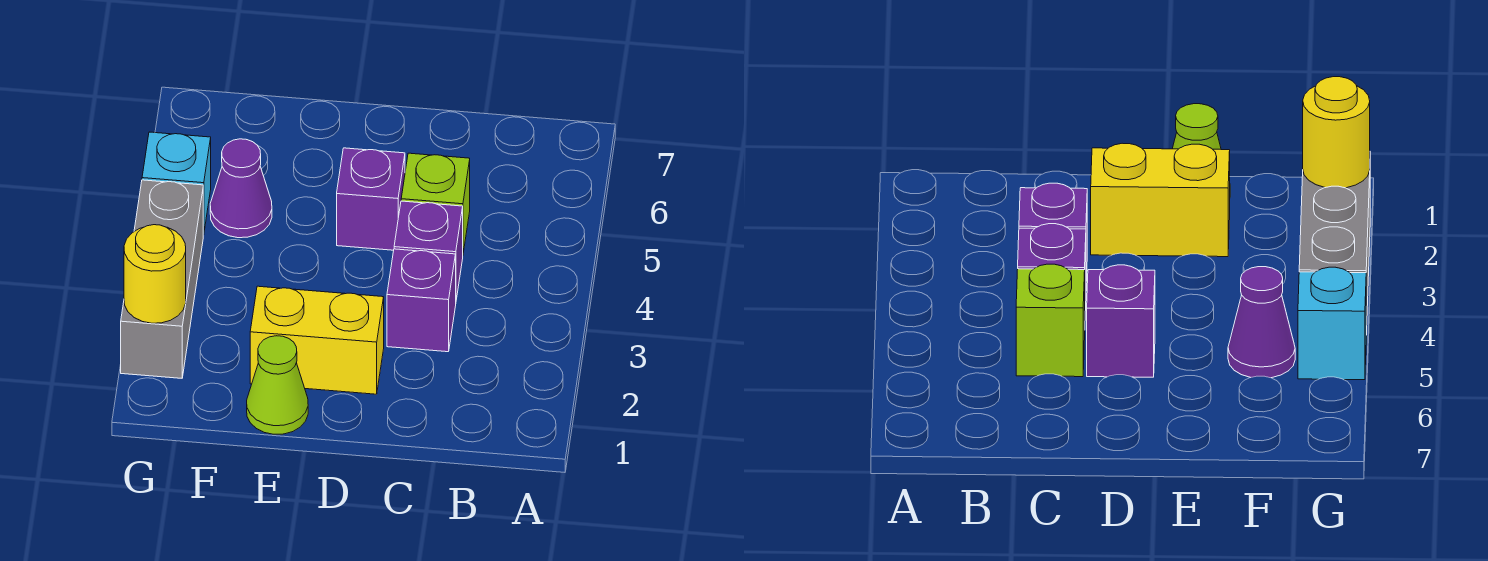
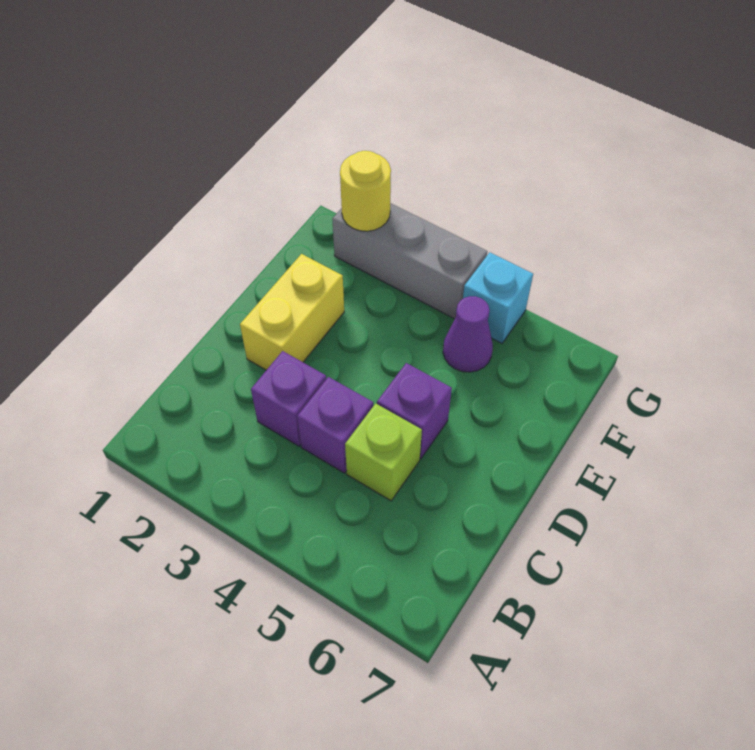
lime cone E1 level 1 -> none

